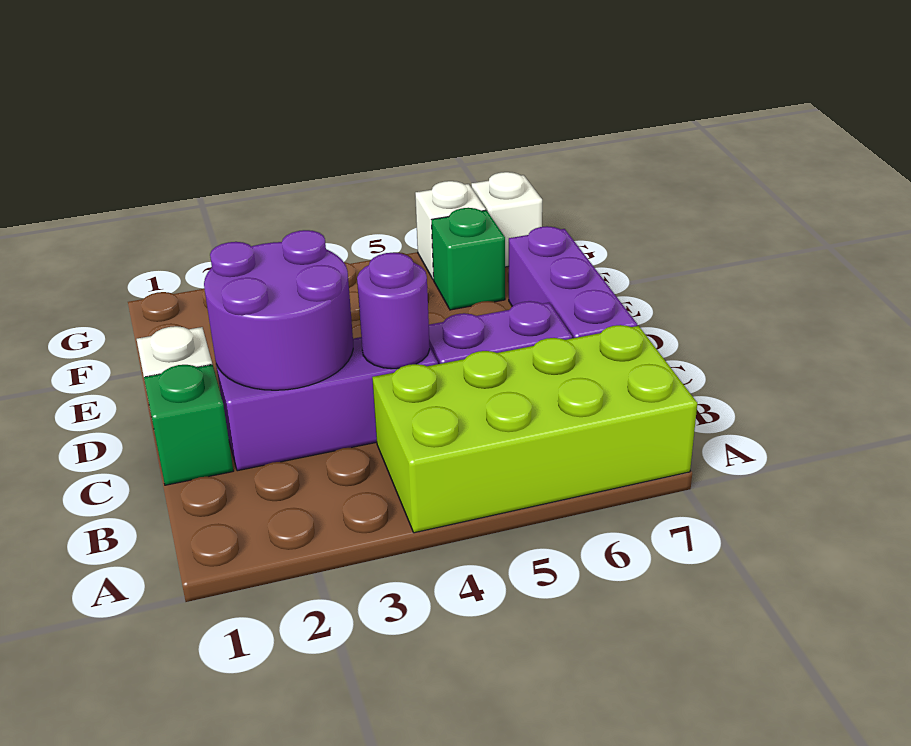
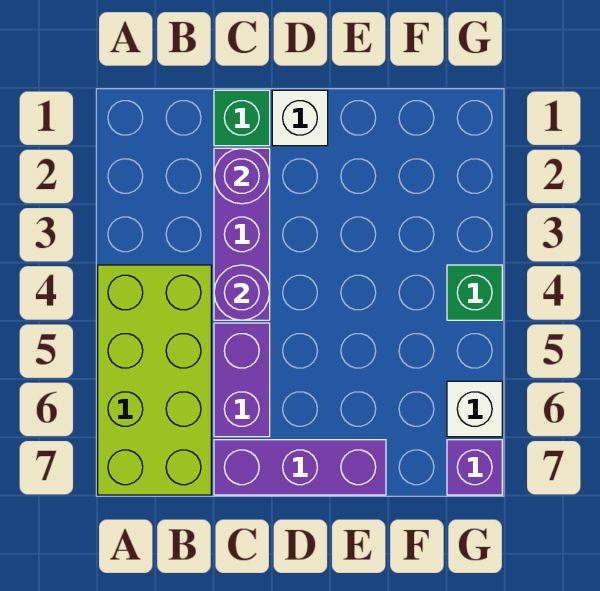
purple round brick C2:D3 level 2 -> purple round brick C2 level 2
green brick F6 level 1 -> green brick G4 level 1
white brick G7 level 1 -> purple brick G7 level 1

